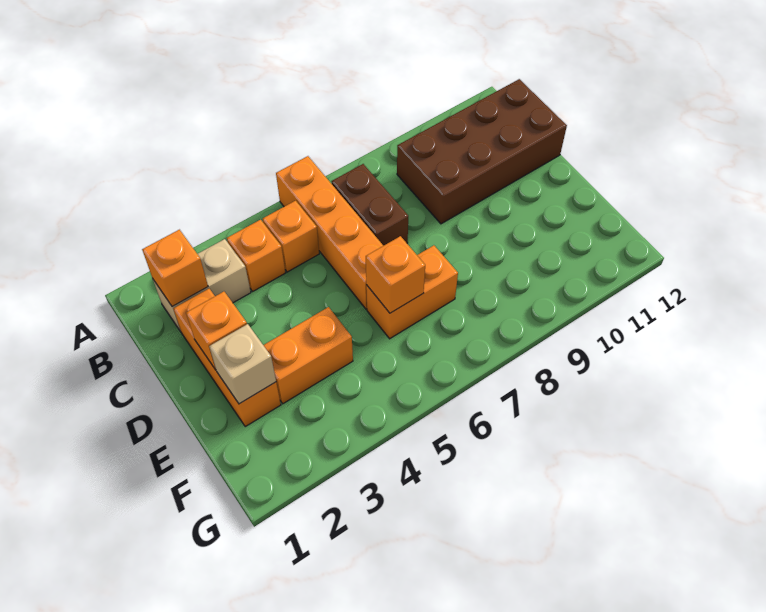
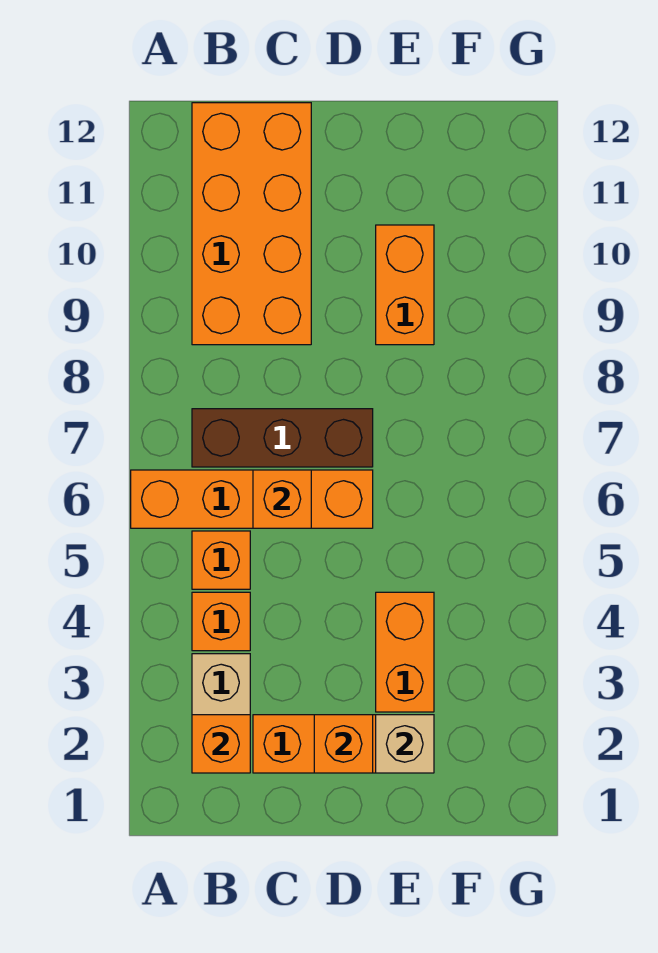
brown brick B7:C7 level 1 -> brown brick B7:D7 level 1
brown brick B9:C12 level 1 -> orange brick B9:C12 level 1
orange brick E6:E7 level 1 -> orange brick E9:E10 level 1
orange brick E6 level 2 -> orange brick C6 level 2

